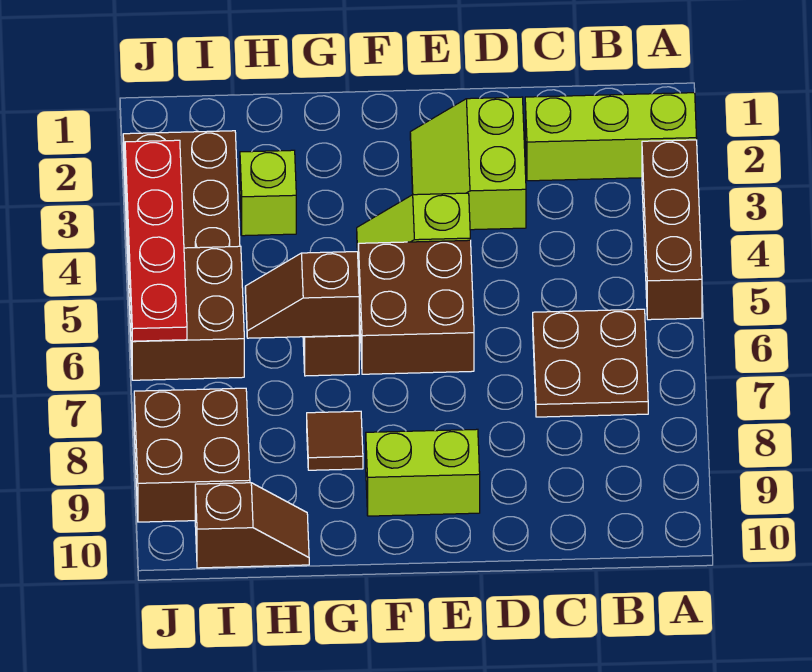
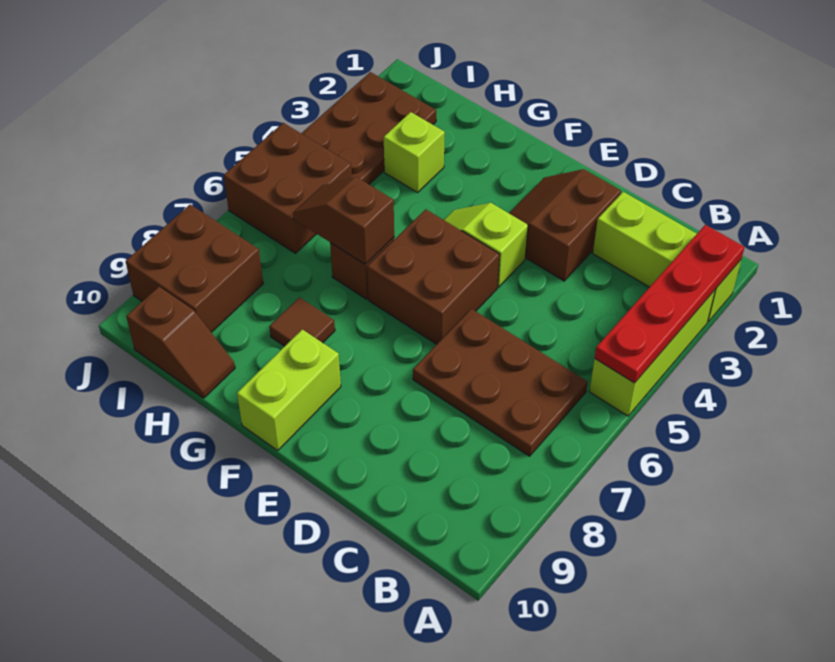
brown brick A3:A5 level 1 -> lime brick A3:A5 level 1
brown plate B6:C7 level 1 -> brown plate B6:D7 level 1
lime slope D2:E3 level 1 top D -> brown slope D2:E3 level 1 top D
lime brick E9:F9 level 1 -> lime brick F9:F10 level 1
red plate J3:J6 level 2 -> red plate A2:A5 level 2

